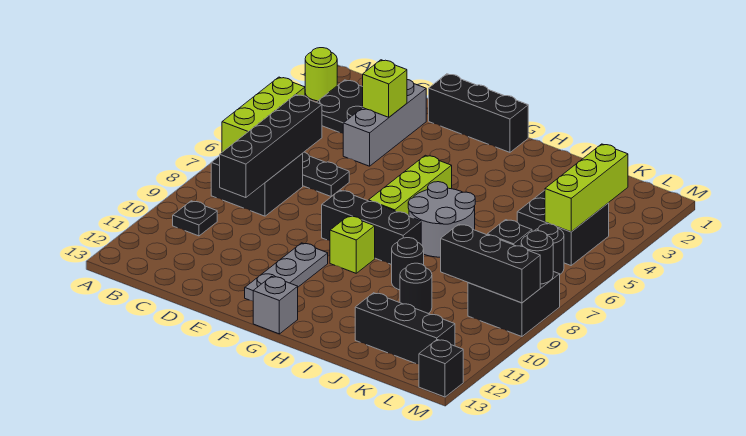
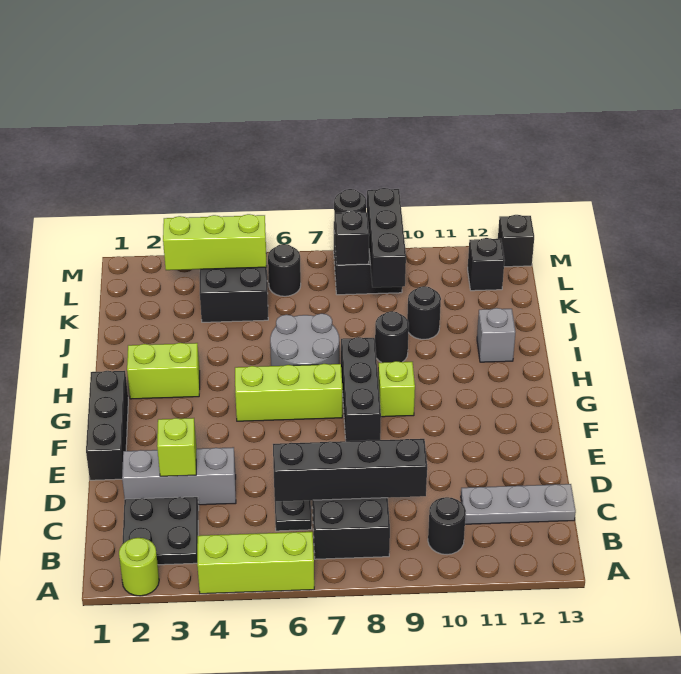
black plate B10 level 1 -> black round brick B10 level 1
grey plate F10:F12 level 1 -> grey plate C11:C13 level 1
grey brick G13 level 1 -> grey brick I12 level 1
none -> lime brick H2:H3 level 1
black brick J12:L12 level 1 -> black brick L12 level 1

